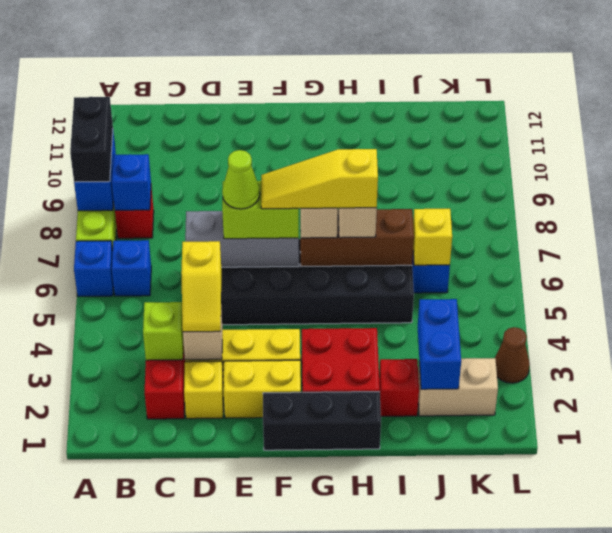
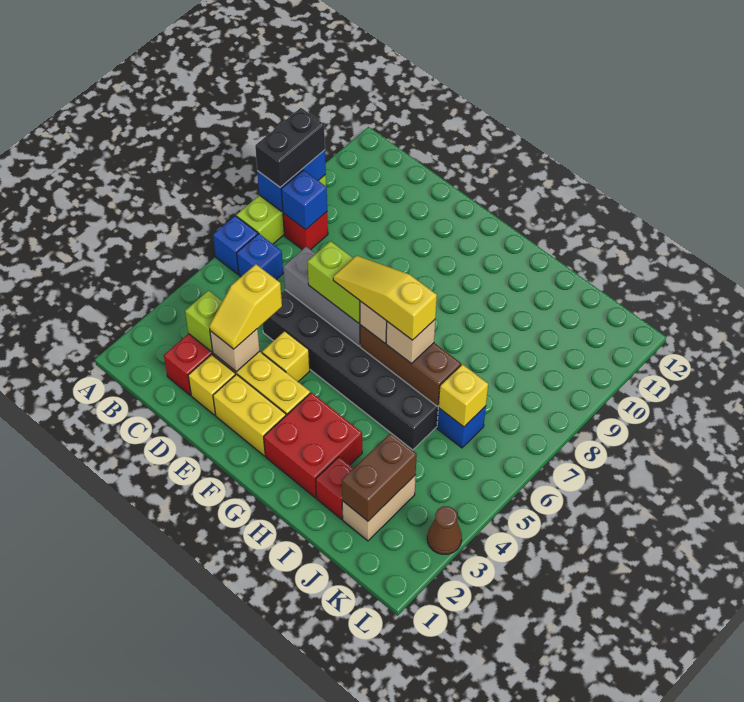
none -> yellow brick E4 level 1
lime cone E6 level 4 -> none
black brick F1:H1 level 1 -> none
tan brick J2:K2 level 1 -> tan brick J2:J3 level 1
blue brick J2:J3 level 2 -> brown brick J2:J3 level 2

